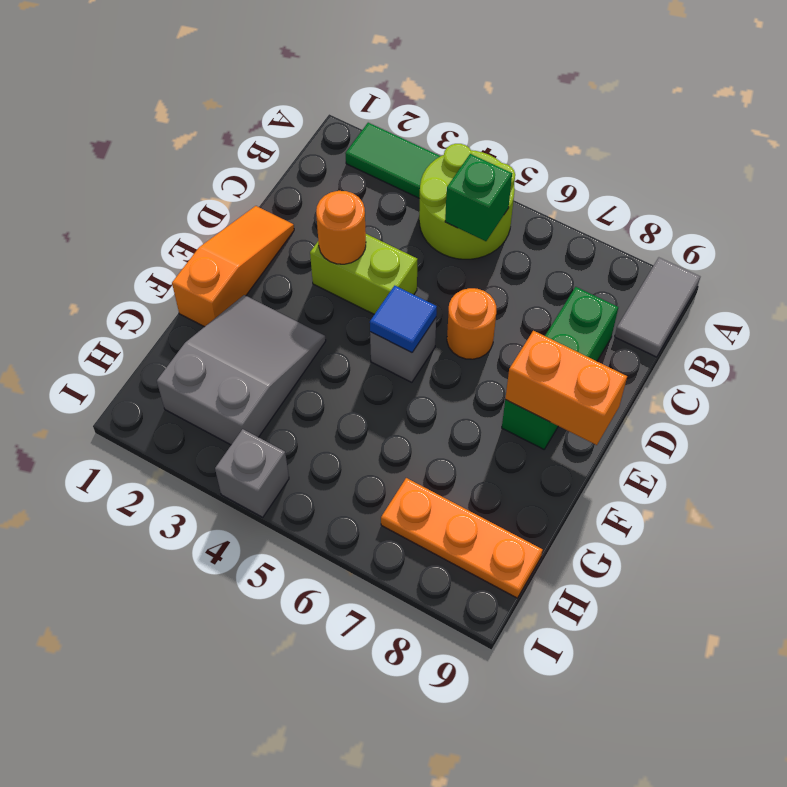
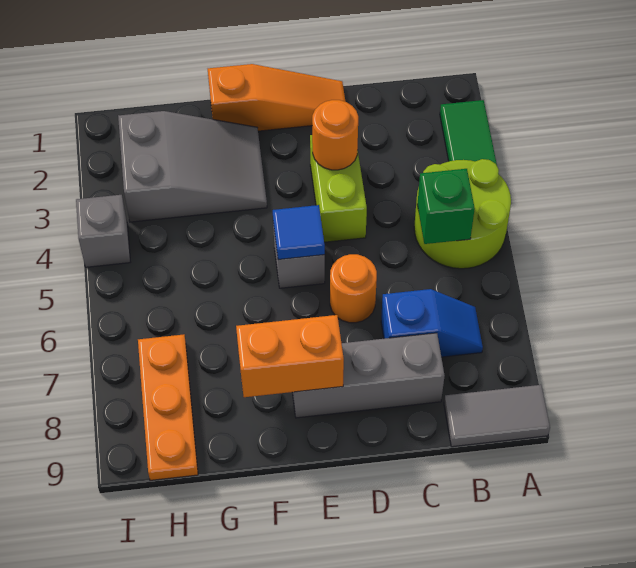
none -> blue slope B7:C7 level 1 top C
green brick C8:E8 level 1 -> grey brick C8:E8 level 1
orange brick E8:E9 level 2 -> orange brick E8:F8 level 2

